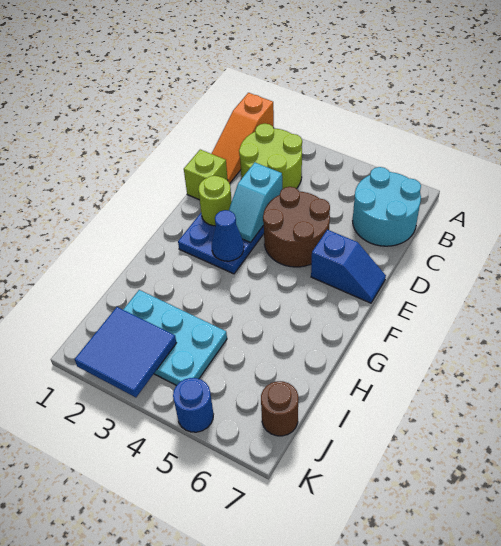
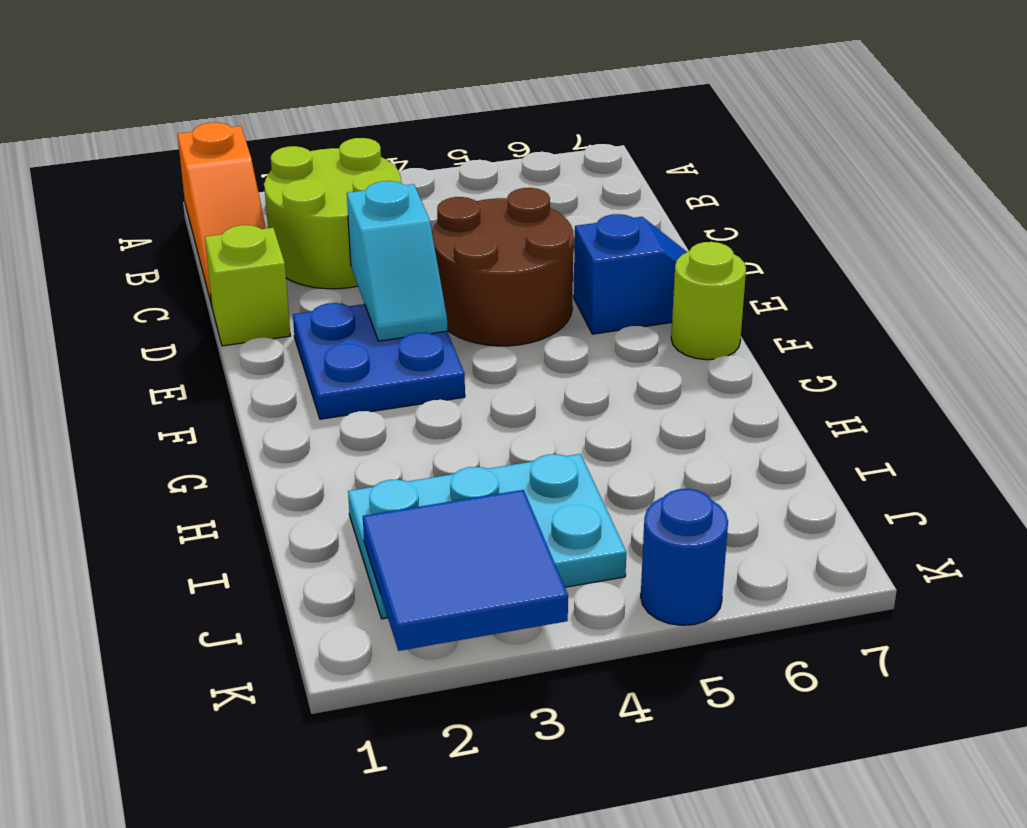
cyan round brick B6:C7 level 1 -> none
lime round brick E2 level 2 -> lime round brick F7 level 1
blue cone F3 level 2 -> none
brown round brick J7 level 1 -> none

